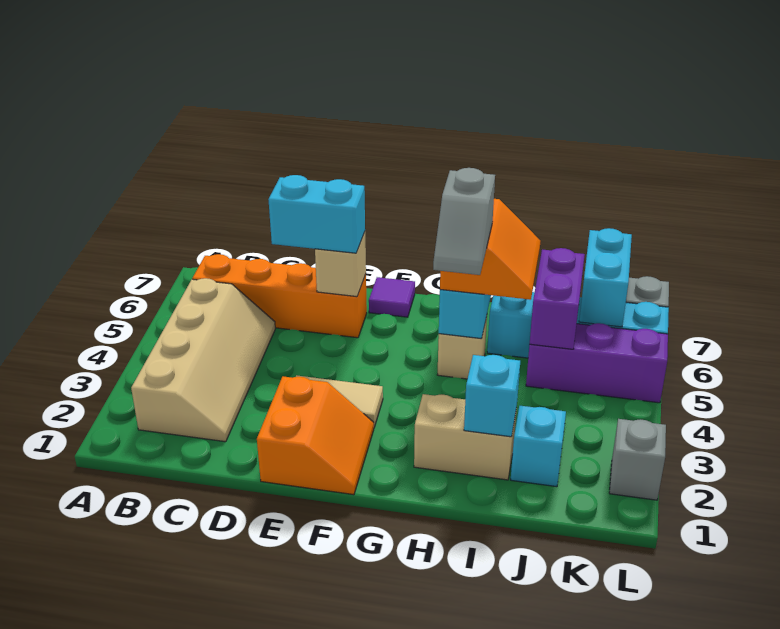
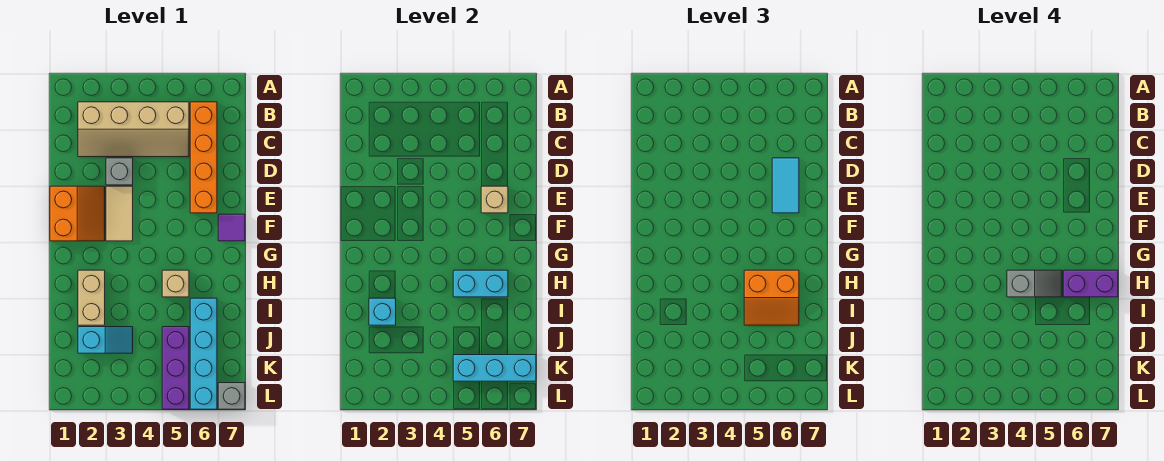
cyan brick D6:E6 level 3 -> cyan tile D6:E6 level 3
orange slope E1:F2 level 1 top E -> orange slope E1:F2 level 1 top 1
grey slope H4:H5 level 4 top 5 -> grey slope H4:H5 level 4 top 4
purple brick J5:J6 level 2 -> purple brick H6:H7 level 4
cyan brick K6:K7 level 2 -> cyan brick K5:K7 level 2
grey brick L2 level 1 -> grey brick D3 level 1

